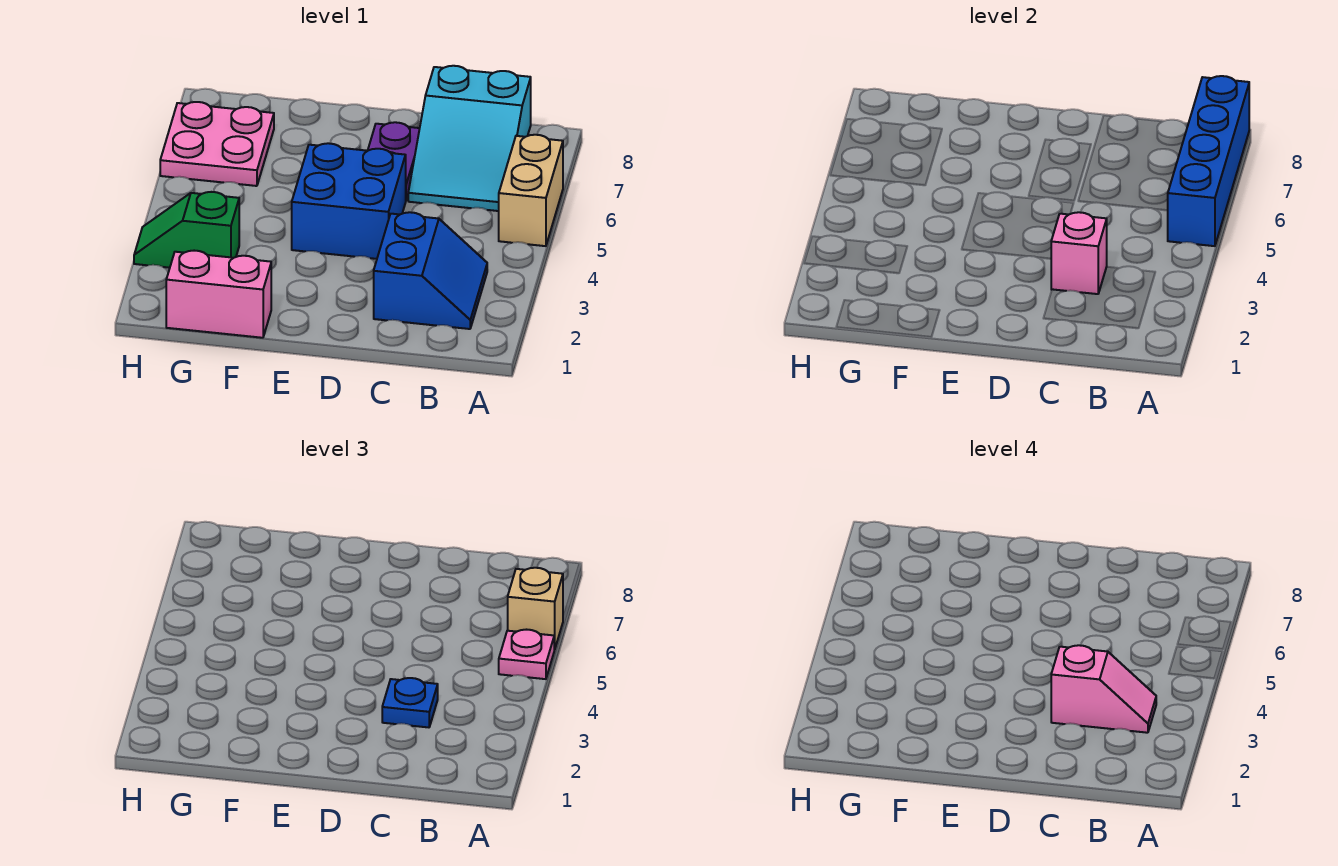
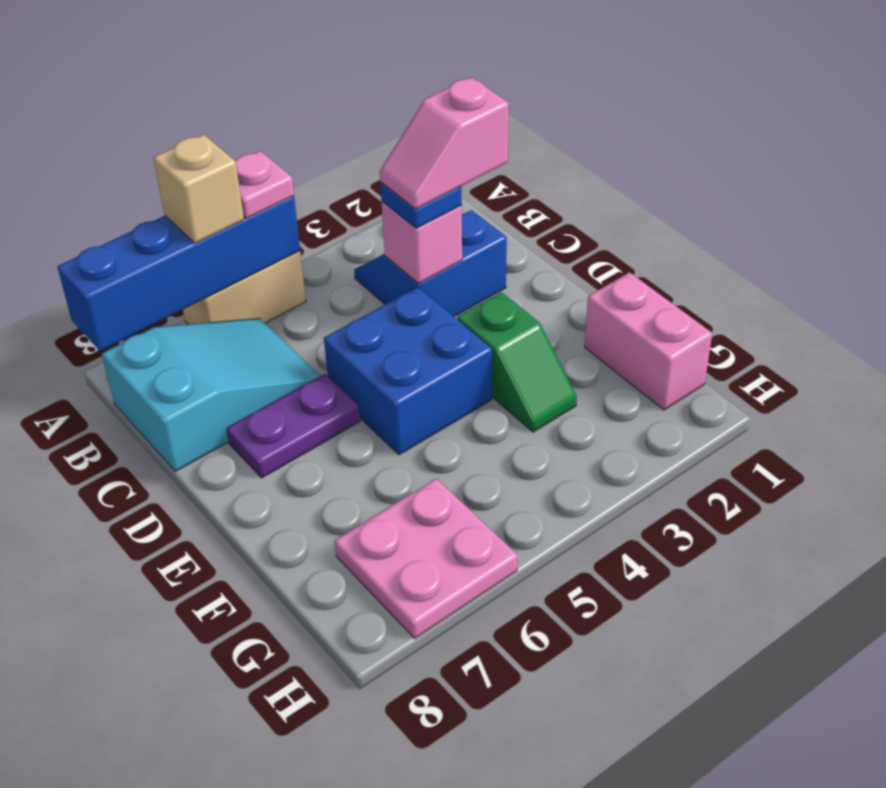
pink slope B3:C3 level 4 top C -> pink slope C2:C3 level 4 top 2
green slope G3:H3 level 1 top G -> green slope E3:F3 level 1 top E

